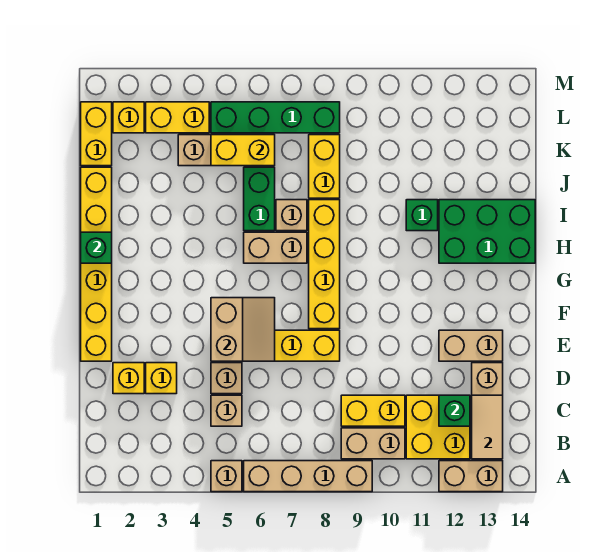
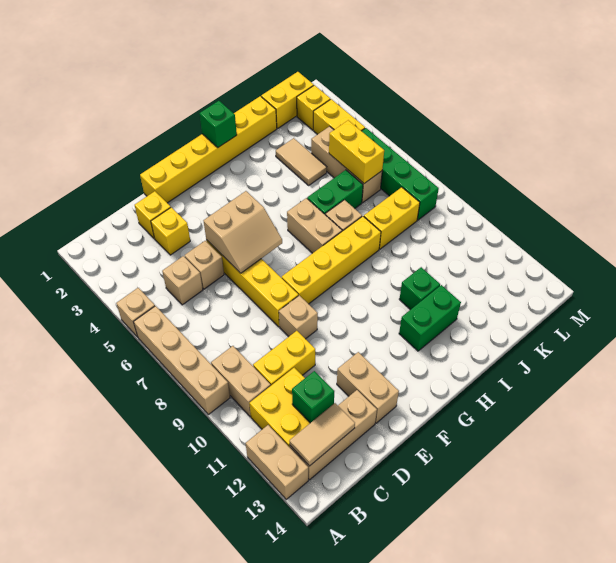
yellow brick C9:C10 level 1 -> yellow brick C10:D10 level 1
none -> tan brick E9 level 1
green brick H12:I14 level 1 -> green brick H12:I12 level 1
none -> tan tile J3:J4 level 1

